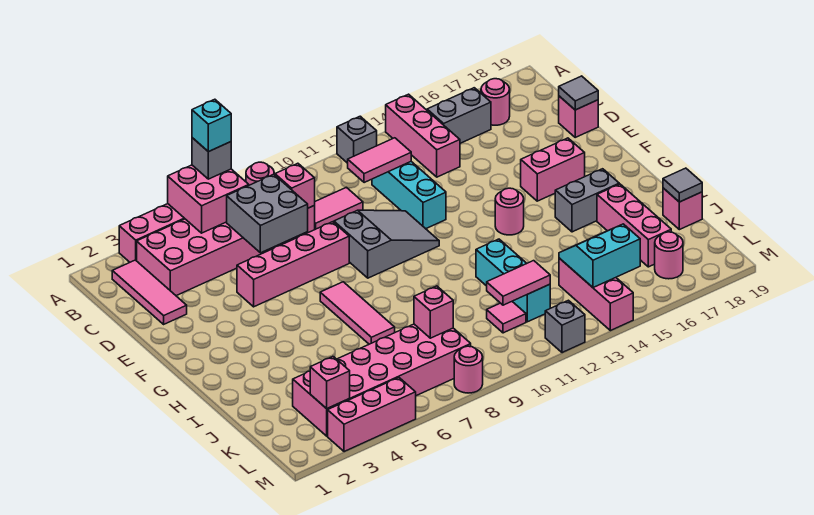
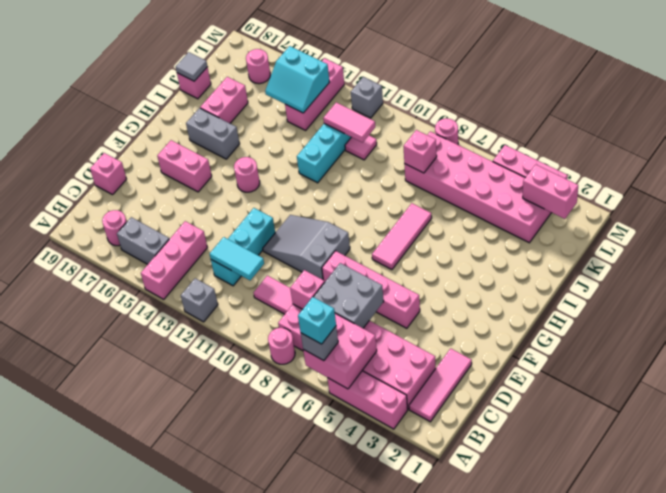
pink tile C11:C12 level 2 -> cyan tile C11:C12 level 2
grey tile D19 level 2 -> none
pink brick I17:K17 level 1 -> pink brick I17:J17 level 1
pink brick L3 level 2 -> pink brick L2:L3 level 2

